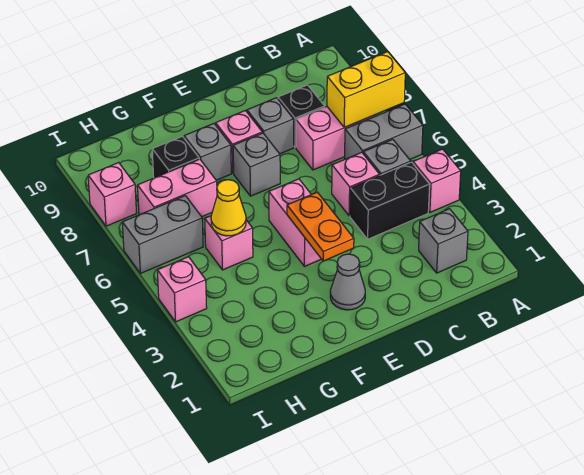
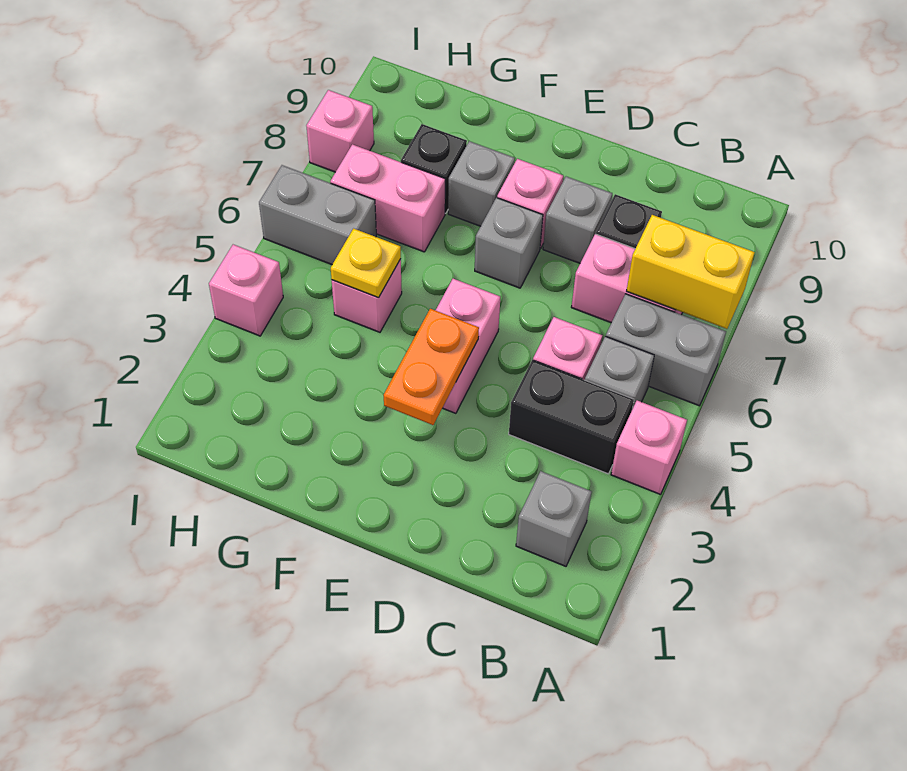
grey cone E2 level 1 -> none
yellow cone G5 level 2 -> yellow plate G5 level 2

